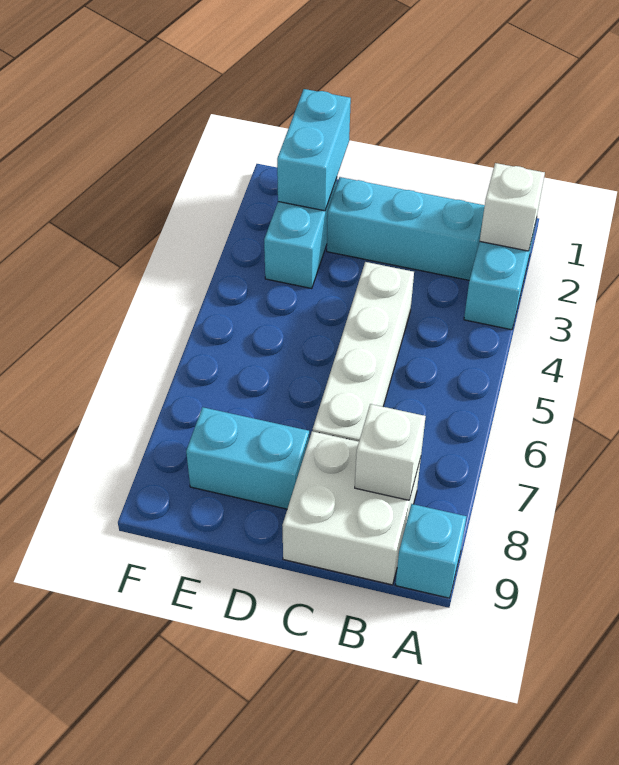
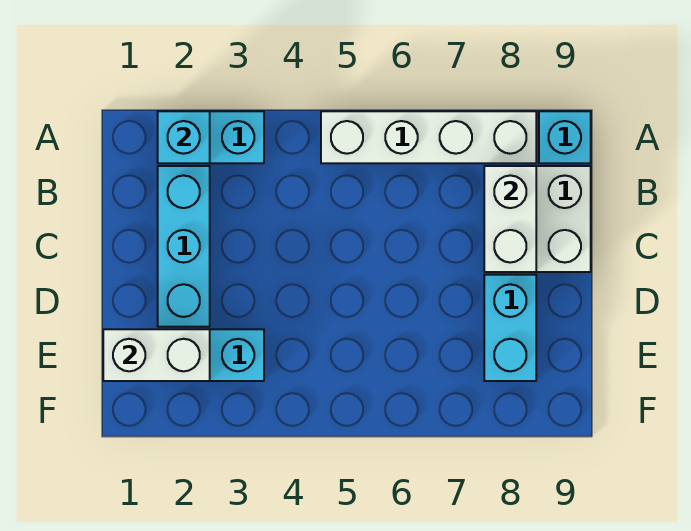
white brick A2 level 2 -> cyan brick A2 level 2
white brick B8 level 2 -> white brick B8:C8 level 2
white brick C4:C7 level 1 -> white brick A5:A8 level 1
cyan brick E1:E2 level 2 -> white brick E1:E2 level 2

